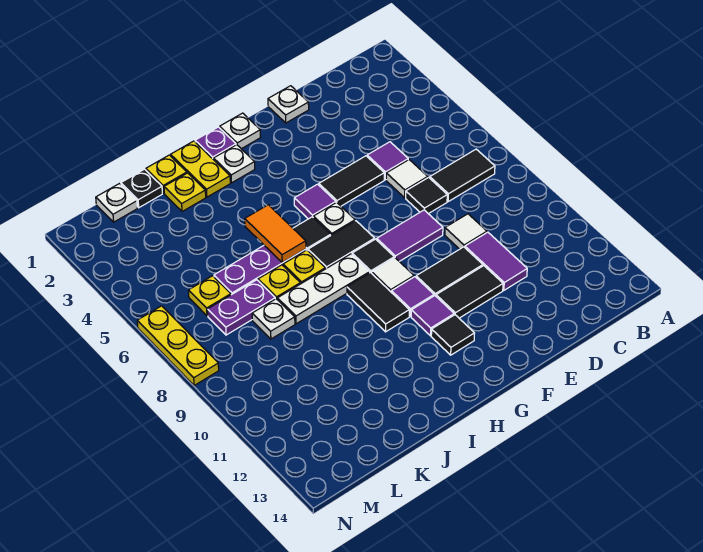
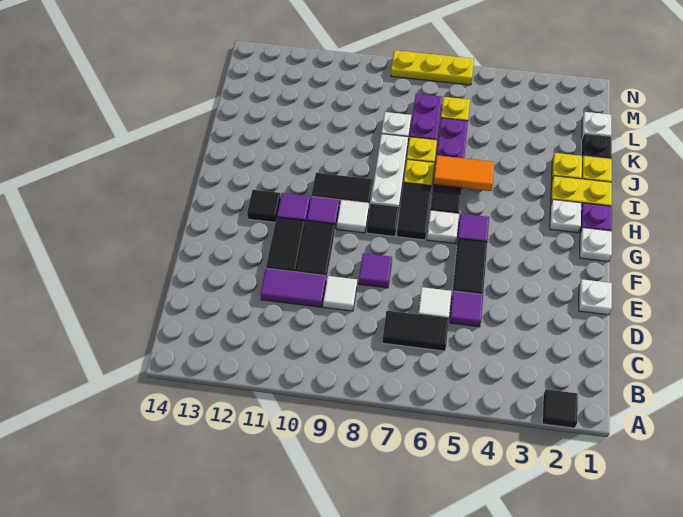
black tile B7:C7 level 1 -> black tile C6:C7 level 1
black tile D7 level 1 -> black tile A2 level 1
purple tile E8:F8 level 1 -> purple tile E8 level 1

